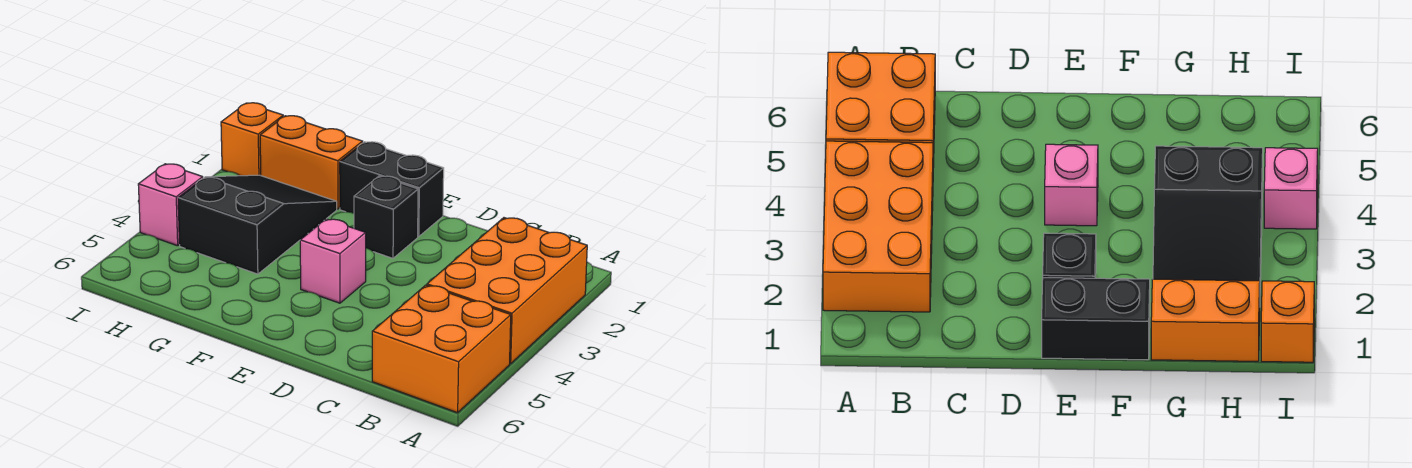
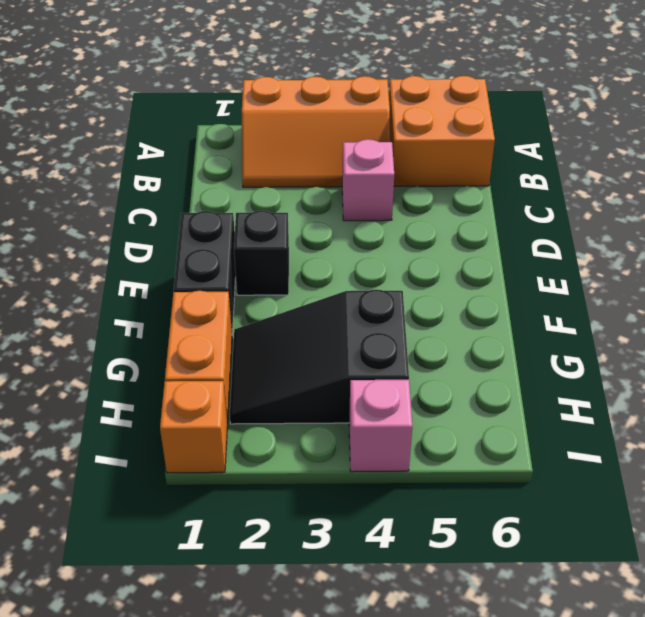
orange brick A2:B4 level 1 -> orange slope A2:B4 level 1 top A
pink brick E4 level 1 -> pink brick C4 level 1

